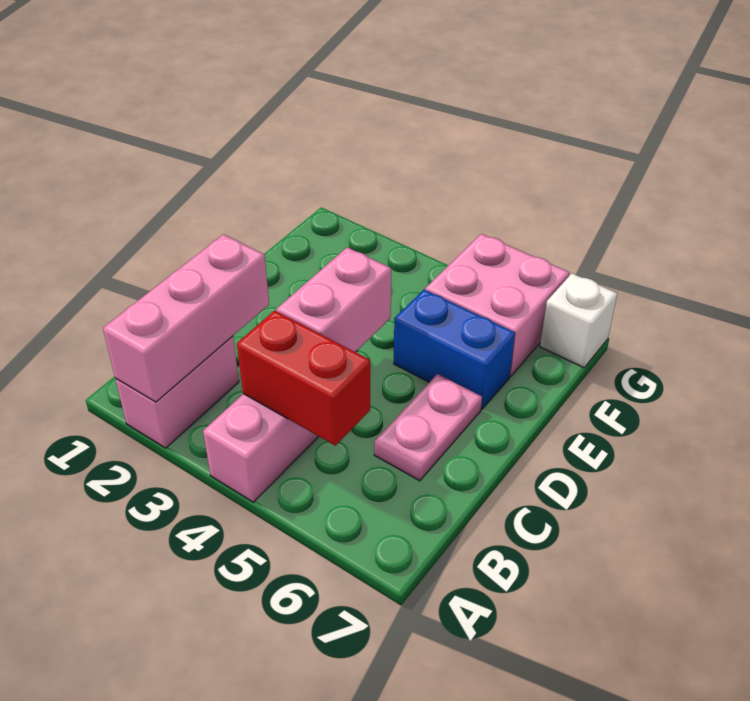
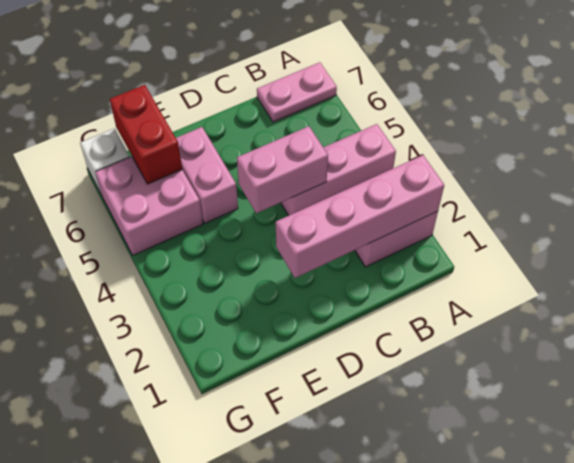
pink brick A2:C2 level 2 -> pink brick A2:D2 level 2
red brick B4:B5 level 2 -> red brick F6:F7 level 2
pink plate C6:D6 level 1 -> pink plate A7:B7 level 1
blue brick E5:E6 level 1 -> pink brick E5:E6 level 1

